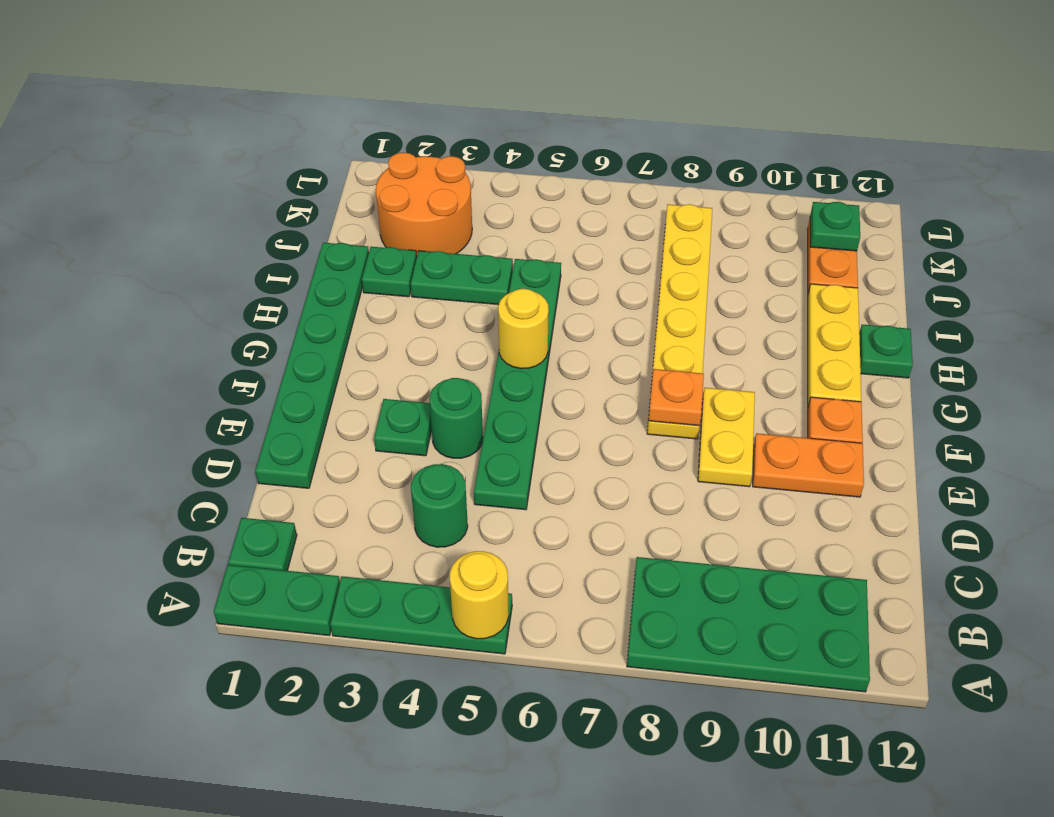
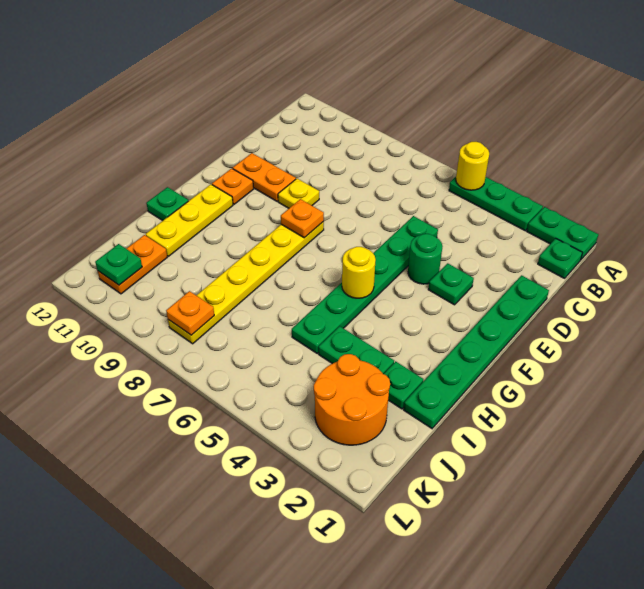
green plate A8:B11 level 1 -> none
green round brick C4 level 1 -> none
yellow plate E9:F9 level 1 -> yellow plate E9 level 1
none -> orange plate K8 level 2

